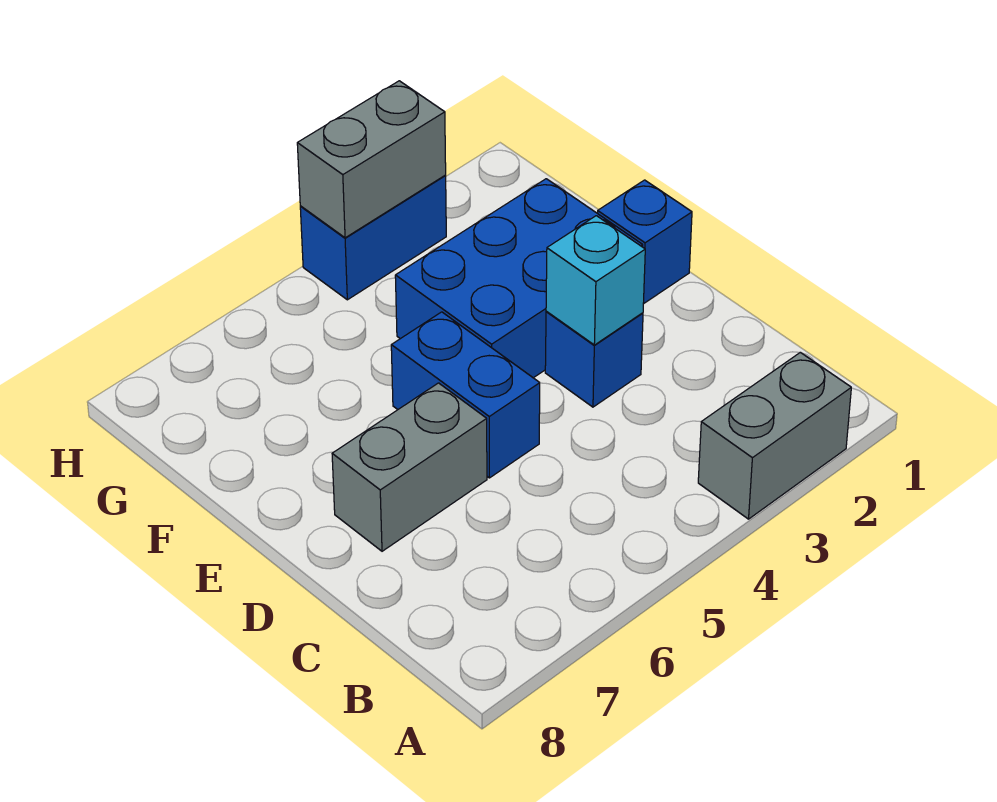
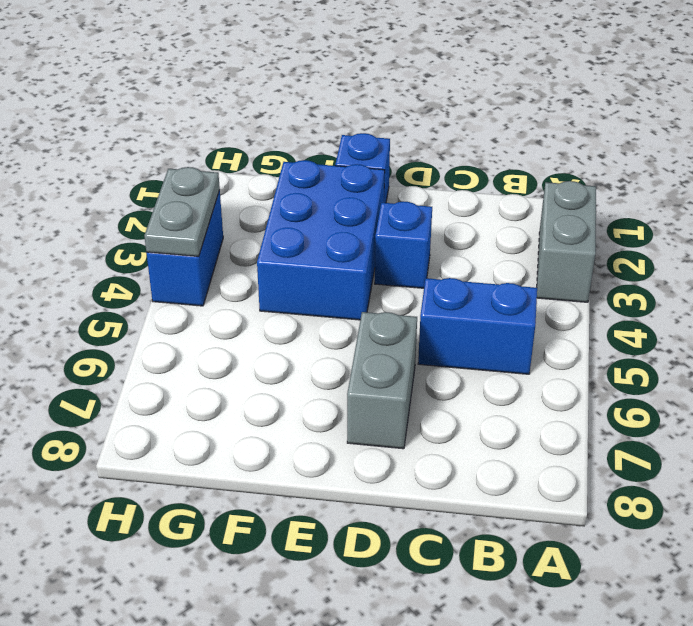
cyan brick D3 level 2 -> none
blue brick D5:E5 level 1 -> blue brick B5:C5 level 1
grey brick H3:H4 level 2 -> grey plate H3:H4 level 2

